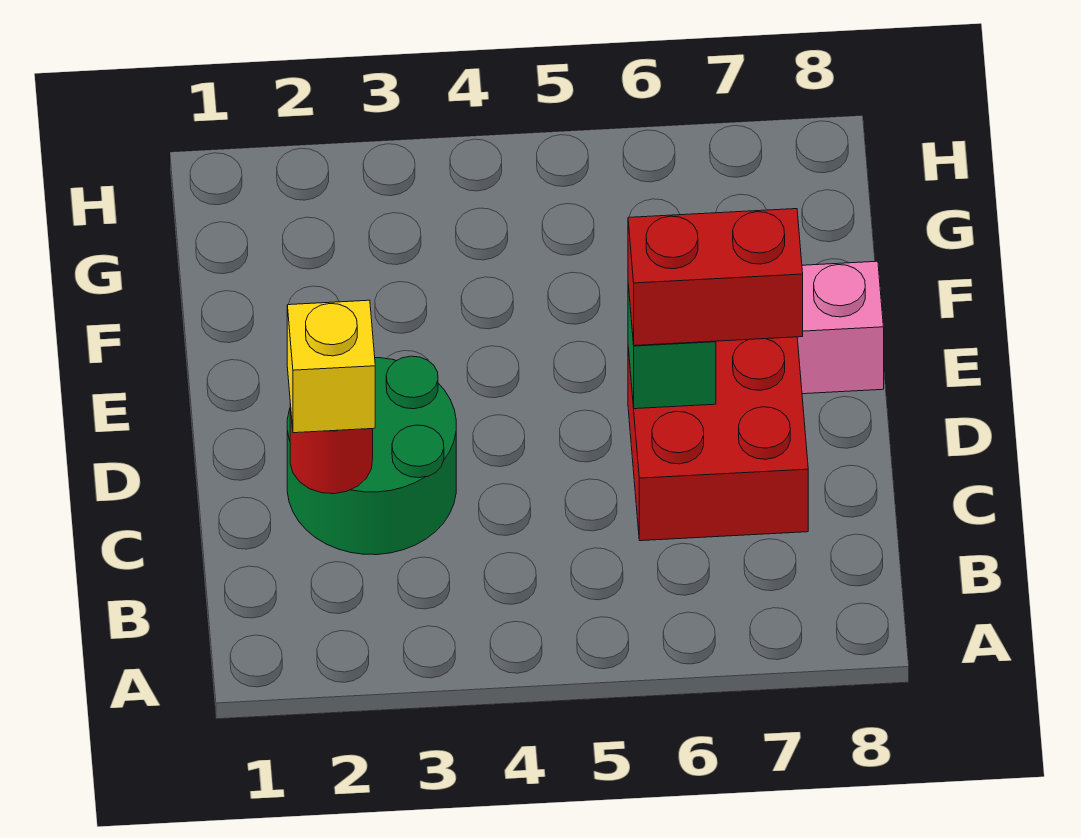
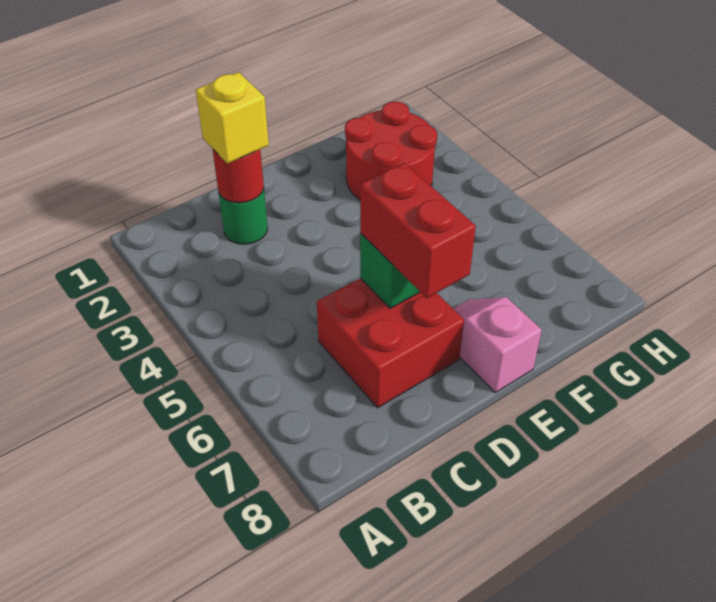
green round brick C2:D3 level 1 -> green round brick C2 level 1
none -> red round brick F2:G3 level 1

